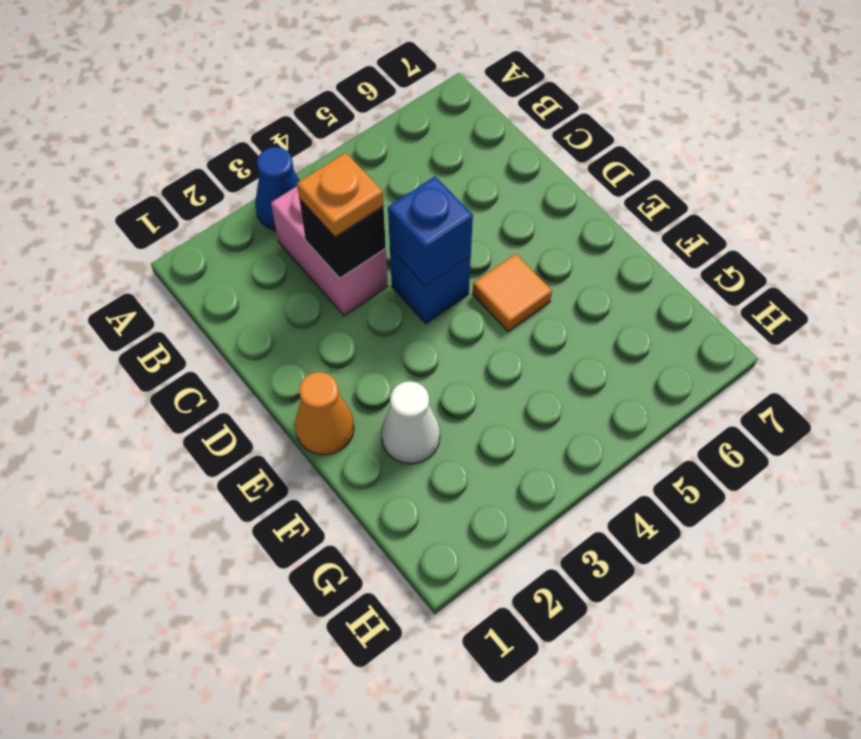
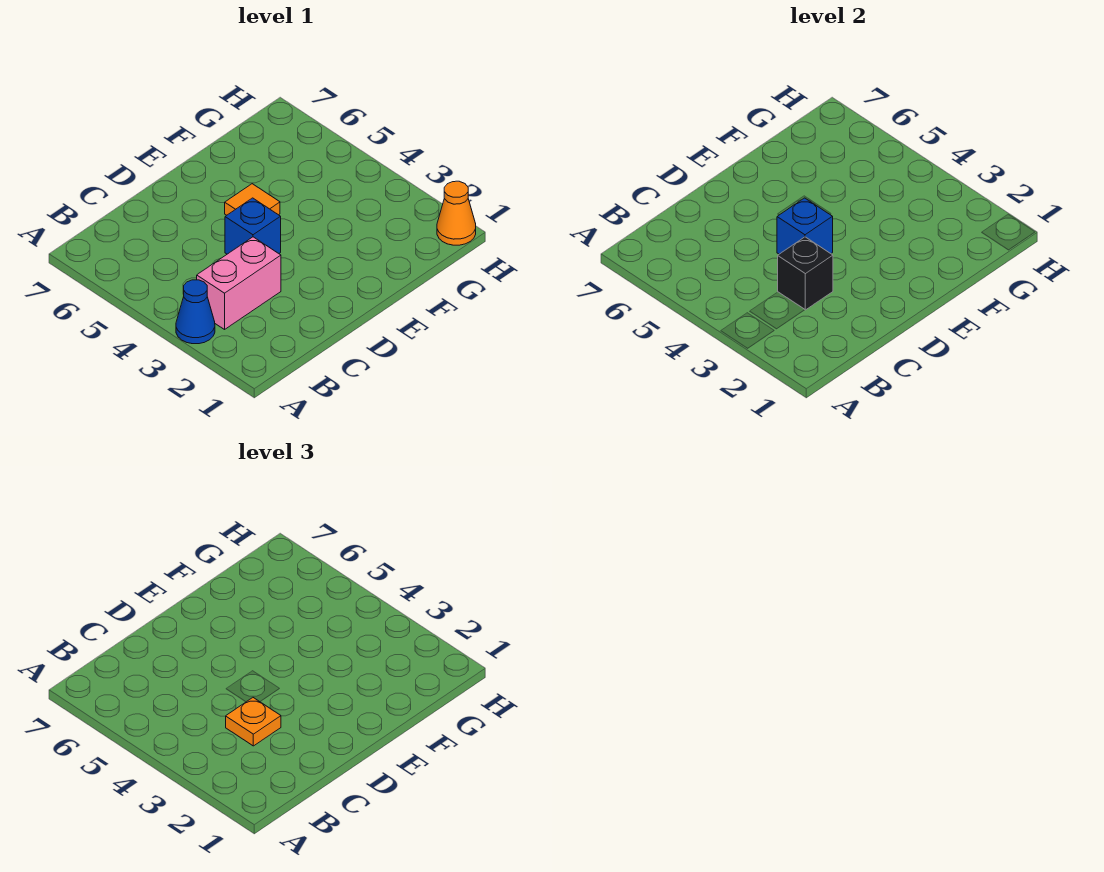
orange cone E1 level 1 -> orange cone H1 level 1
white cone F2 level 1 -> none

